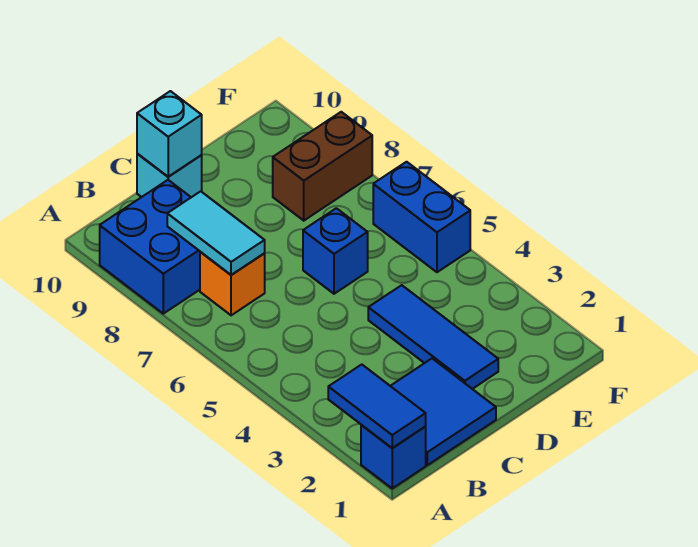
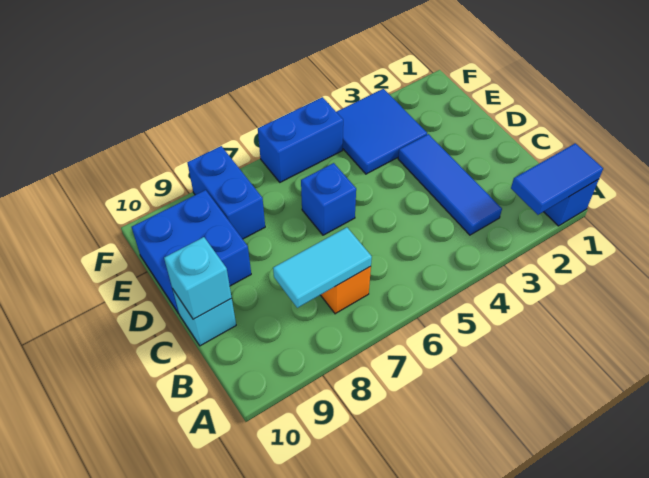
blue brick A8:B9 level 1 -> blue brick D9:E10 level 1
blue tile B1:C2 level 1 -> blue tile E3:F4 level 1
blue tile D2:D4 level 1 -> blue tile B3:D3 level 1
brown brick E8:F8 level 1 -> blue brick E8:F8 level 1

